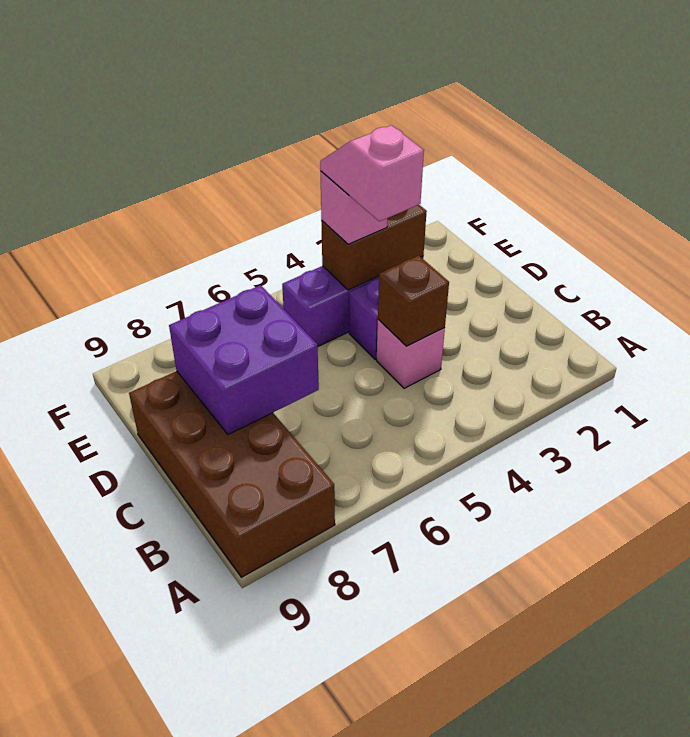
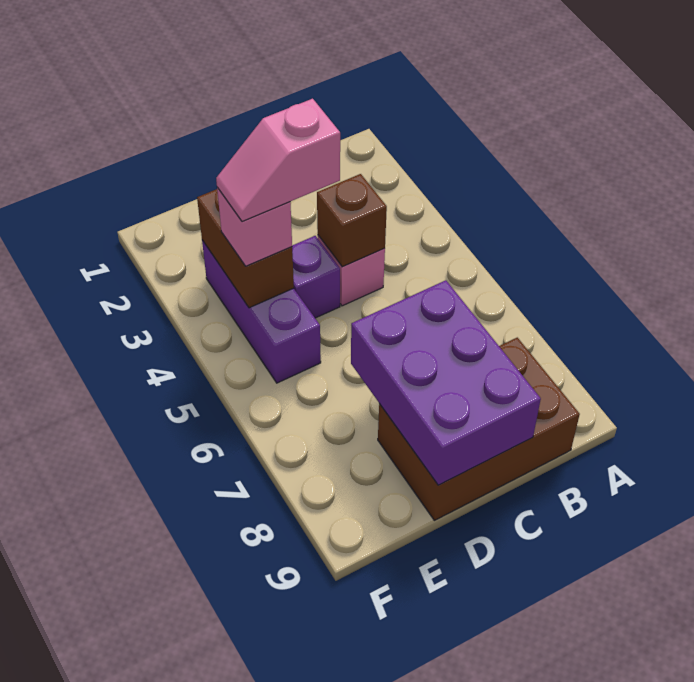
brown brick A8:D9 level 1 -> brown brick B8:D9 level 1
purple brick C7:D8 level 2 -> purple brick C7:D9 level 2

